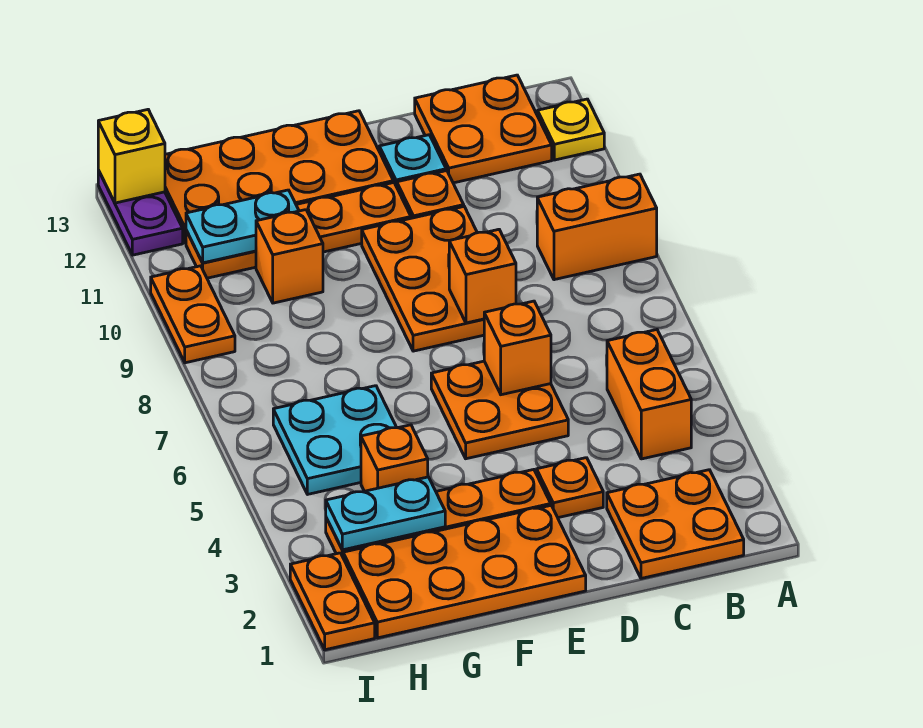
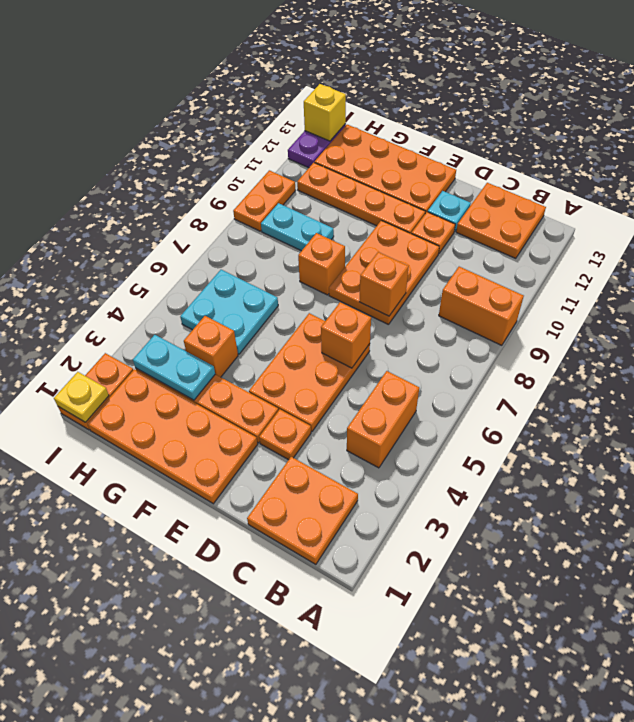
yellow plate A12 level 1 -> yellow plate I1 level 2
orange plate D5:E6 level 1 -> orange plate D4:E6 level 1
orange brick G10 level 1 -> orange brick F8 level 1
cyan plate G11:H11 level 2 -> cyan plate G9:H9 level 1

